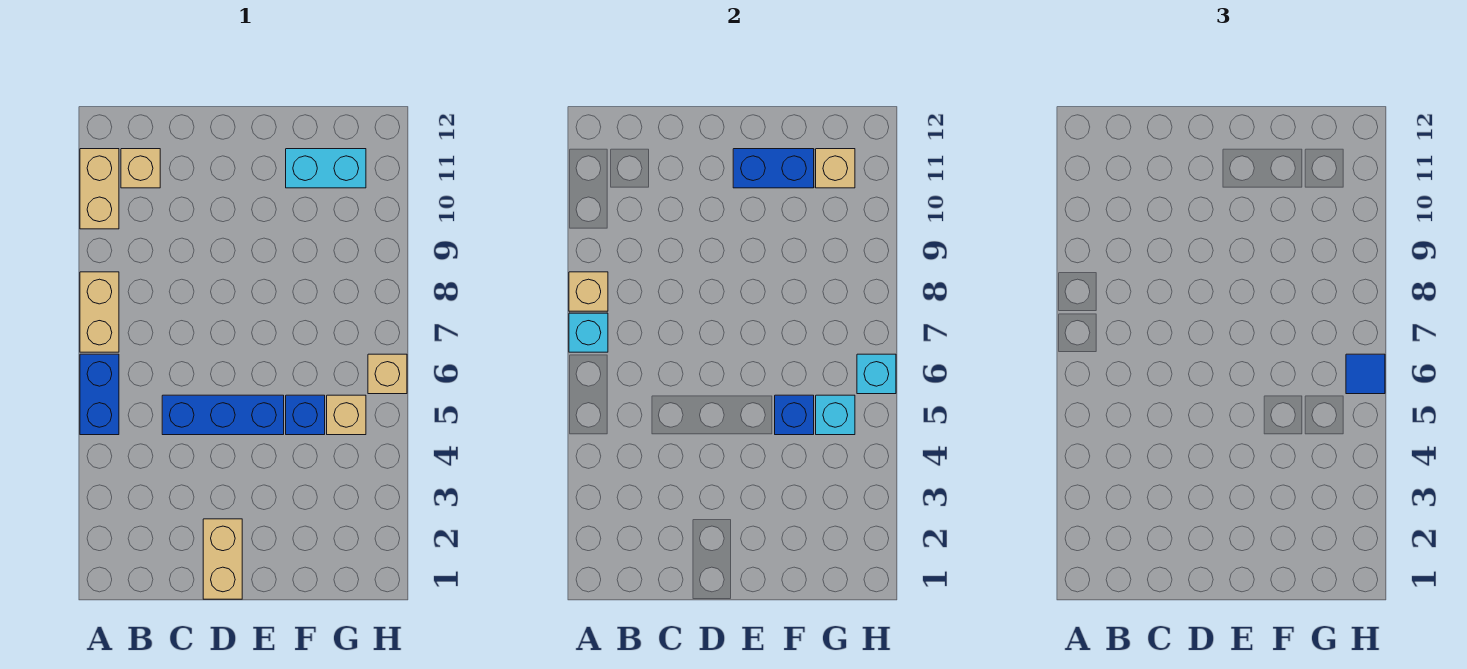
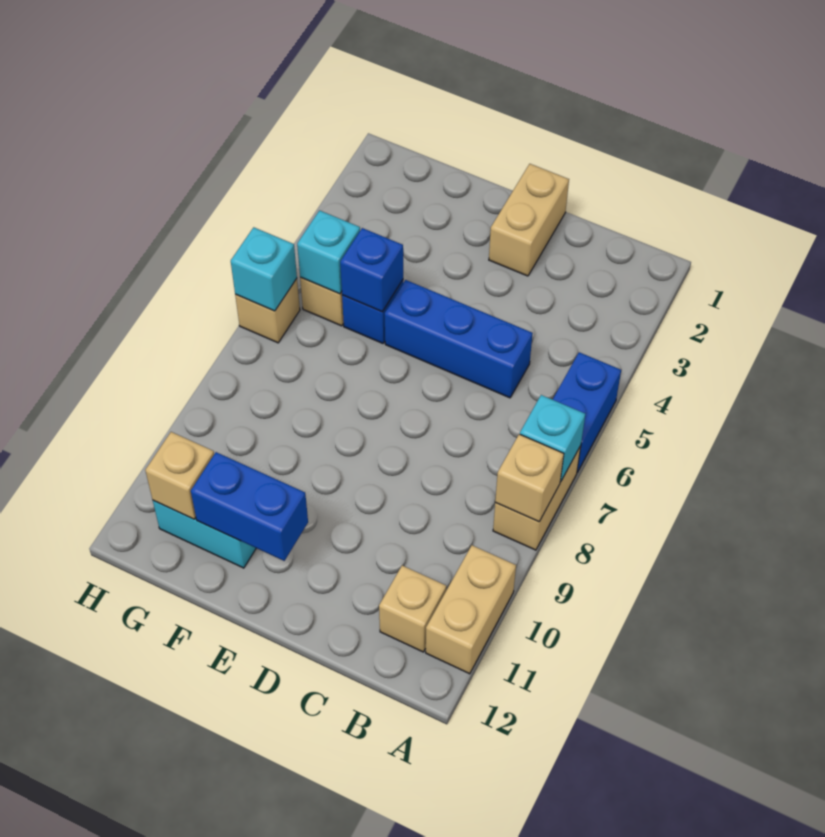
blue tile H6 level 3 -> none

